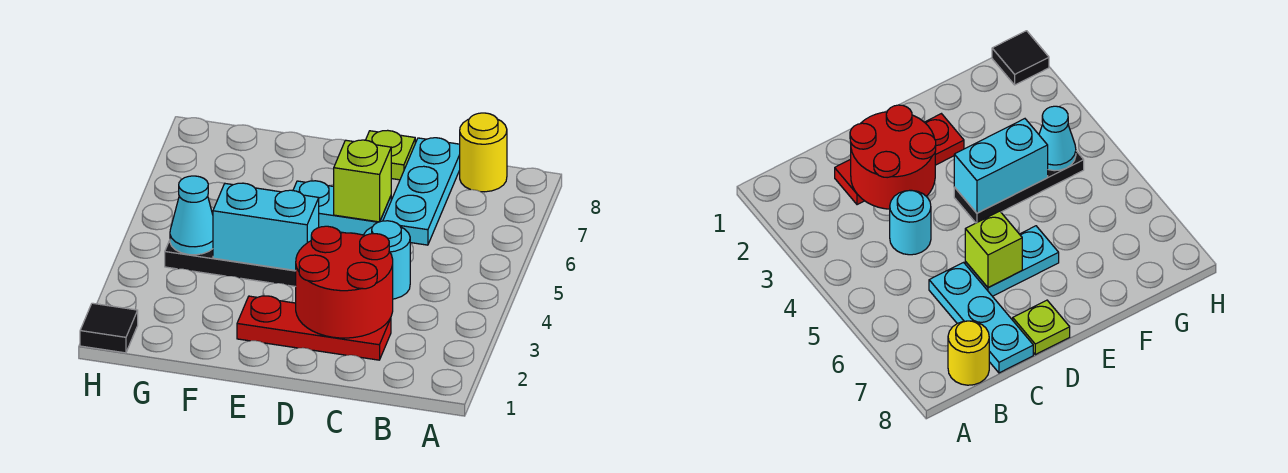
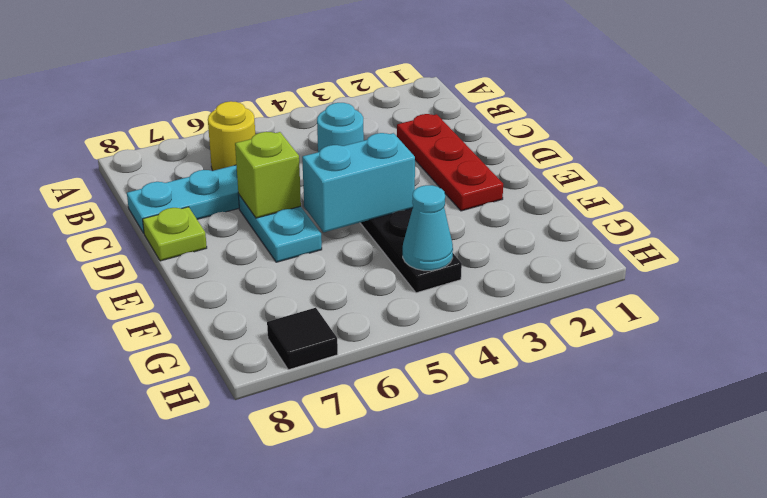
yellow round brick B8 level 1 -> yellow round brick B6 level 1
red round brick C2:D3 level 2 -> none
cyan brick E4:F4 level 2 -> cyan brick E4:E5 level 2
black tile H1 level 1 -> black tile H7 level 1

